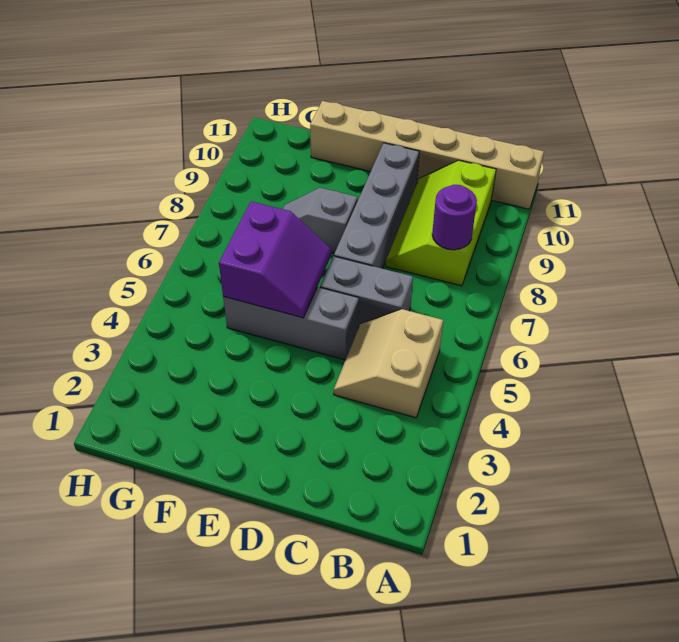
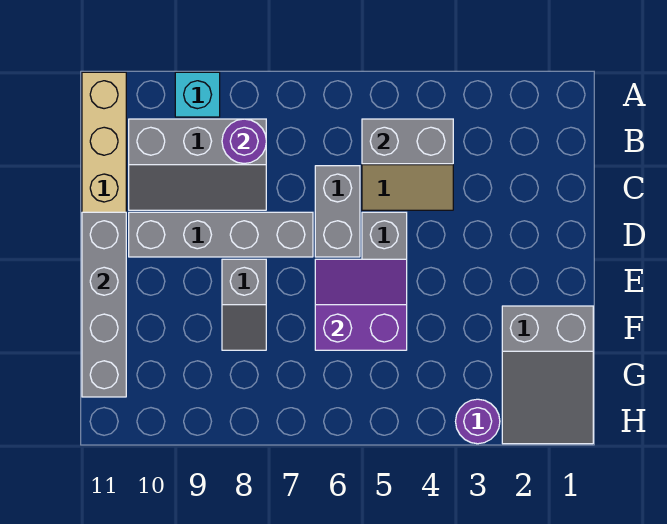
none -> cyan brick A9 level 1
none -> grey brick B4:B5 level 2
lime slope B8:C10 level 1 top B -> grey slope B8:C10 level 1 top B
none -> grey brick D11:G11 level 2
none -> grey slope F1:H2 level 1 top F
none -> purple round brick H3 level 1

